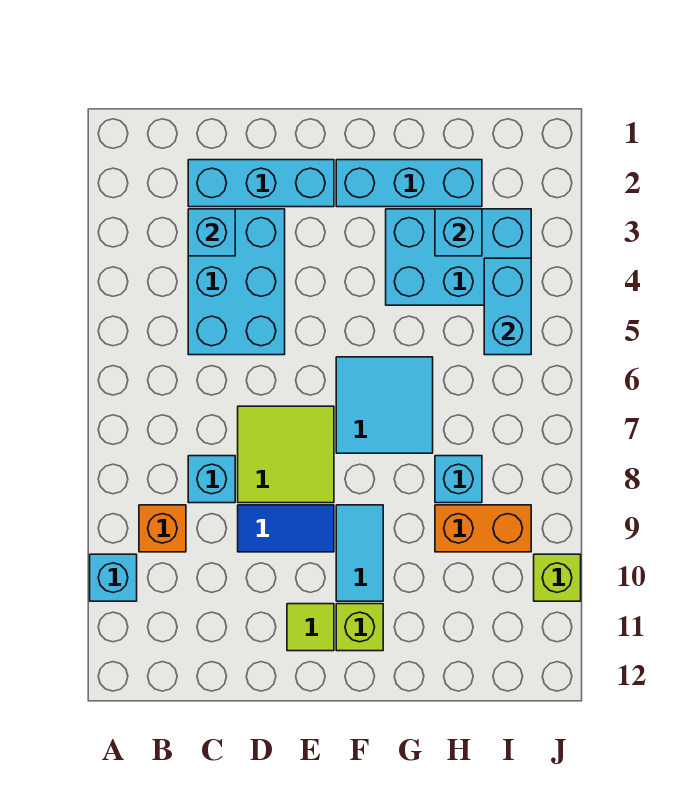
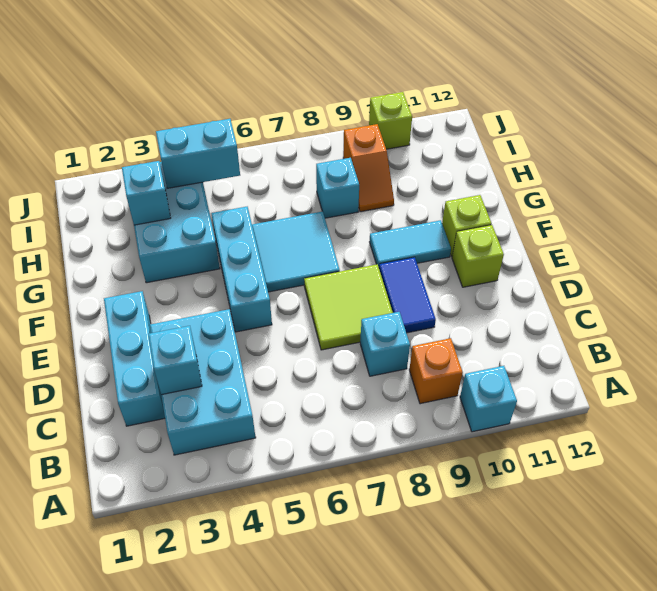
cyan brick C3:D5 level 1 -> cyan brick B3:D4 level 1
lime tile E11 level 1 -> lime brick E11 level 1
cyan brick F2:H2 level 1 -> cyan brick E5:G5 level 1
orange brick H9:I9 level 1 -> orange slope H9:I9 level 1 top I

